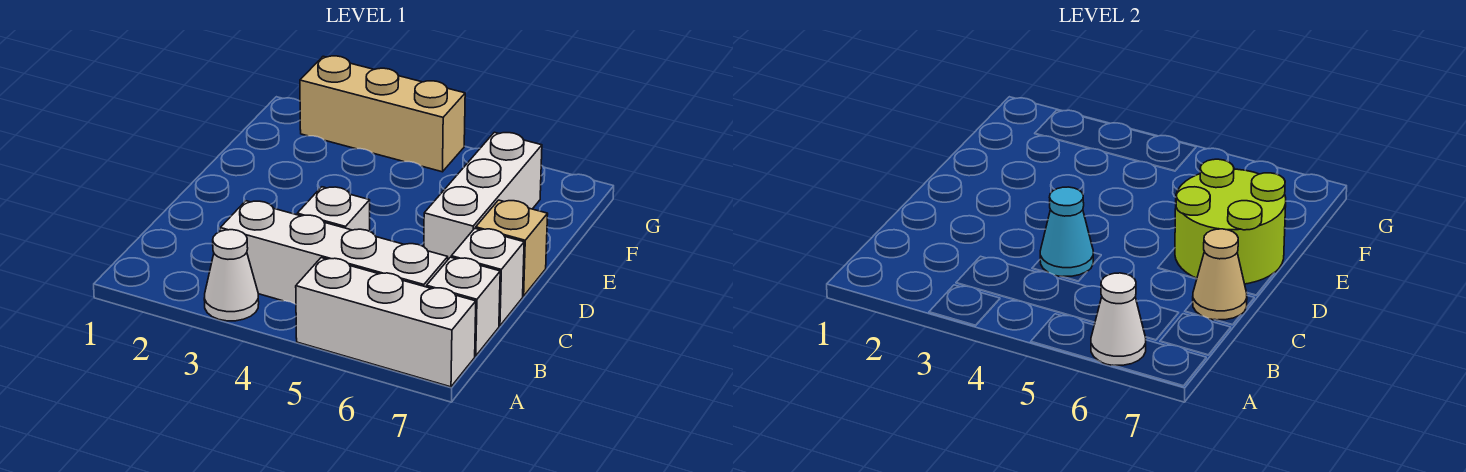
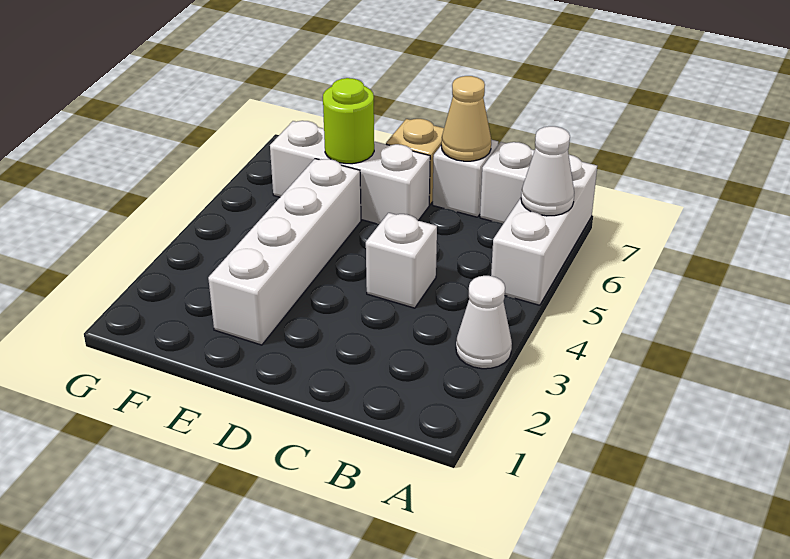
white brick B3:B6 level 1 -> white brick E2:E5 level 1
cyan cone C4 level 2 -> none
lime round brick D6:E7 level 2 -> lime round brick E6 level 2
tan brick G2:G4 level 1 -> none

